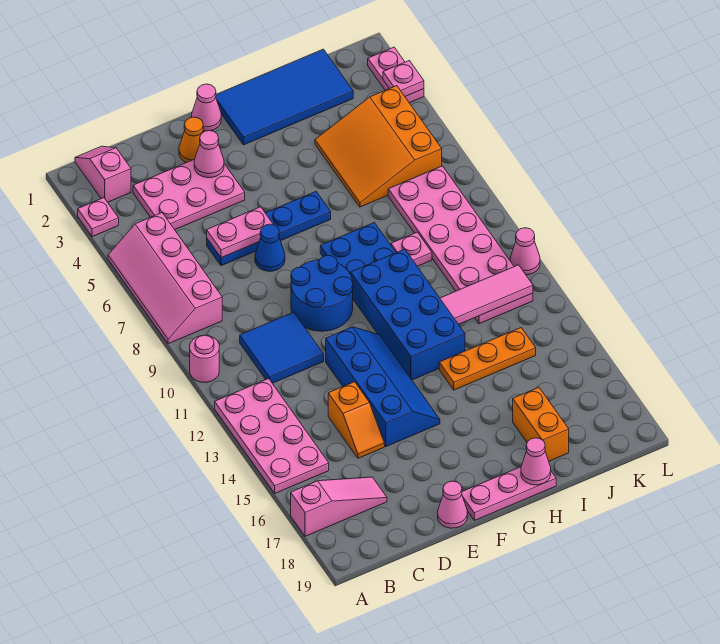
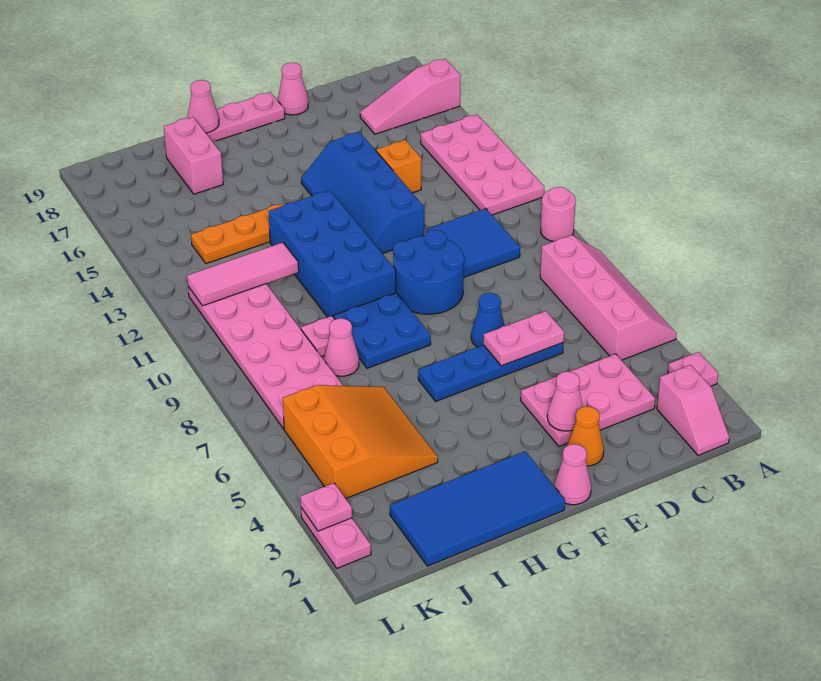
orange brick I17:I18 level 1 -> pink brick I17:I18 level 1
pink cone L11 level 1 -> pink cone I8 level 1

